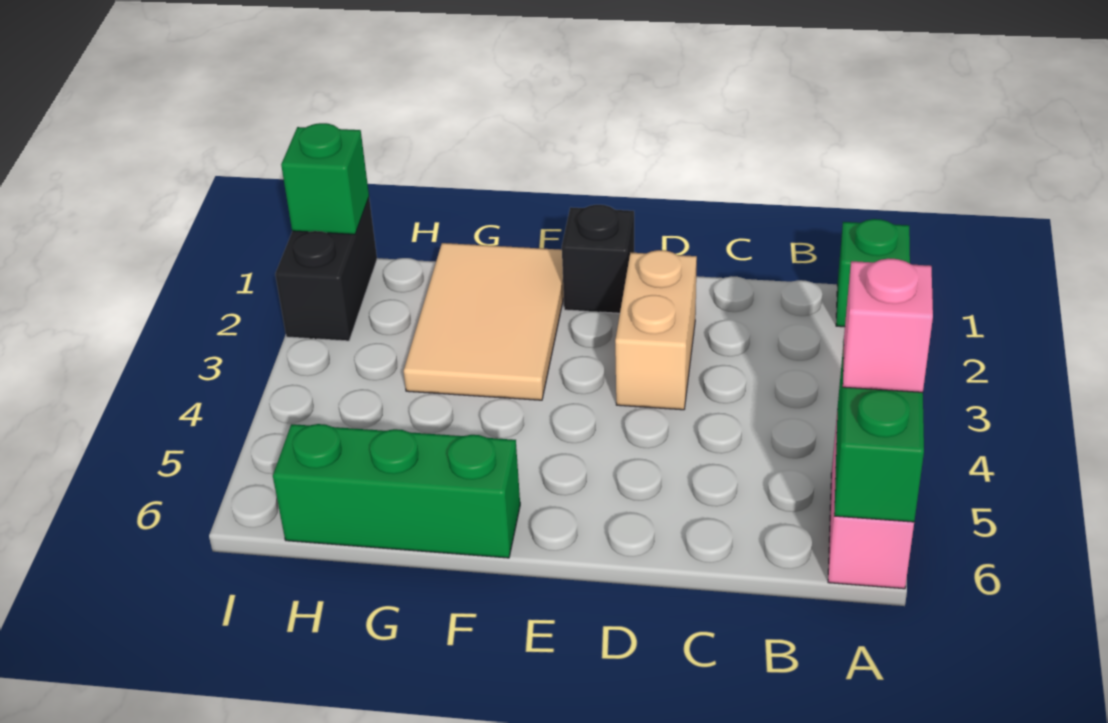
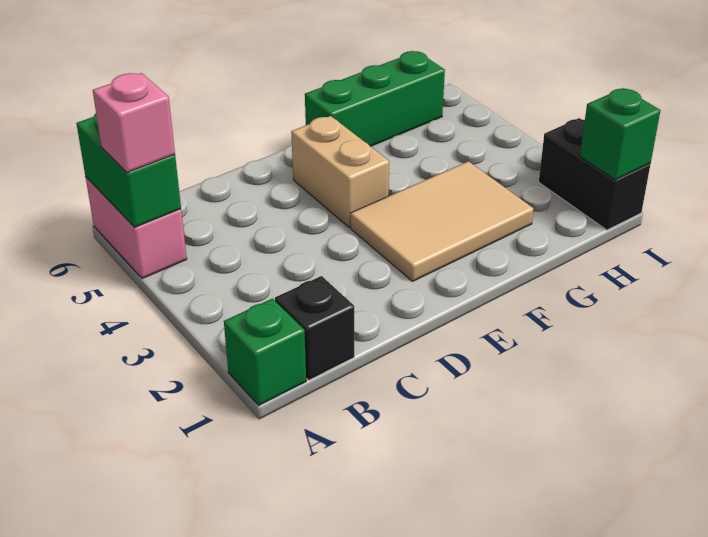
tan brick D2:D3 level 1 -> tan brick E4:E5 level 1
black brick E1 level 1 -> black brick B1 level 1
tan tile F1:G3 level 1 -> tan tile E2:G3 level 1

